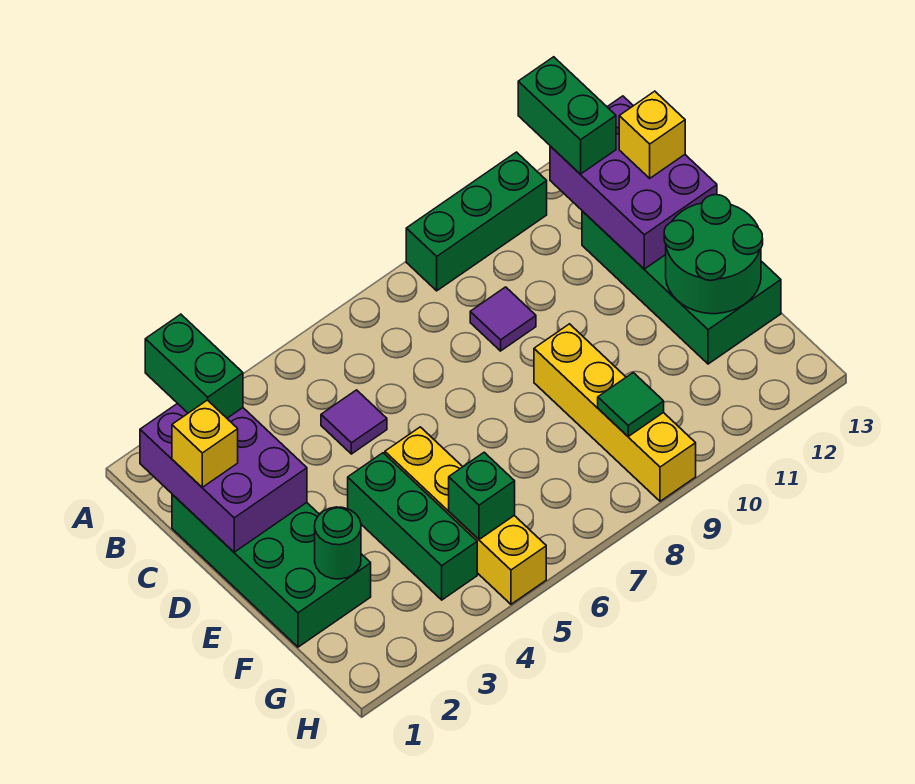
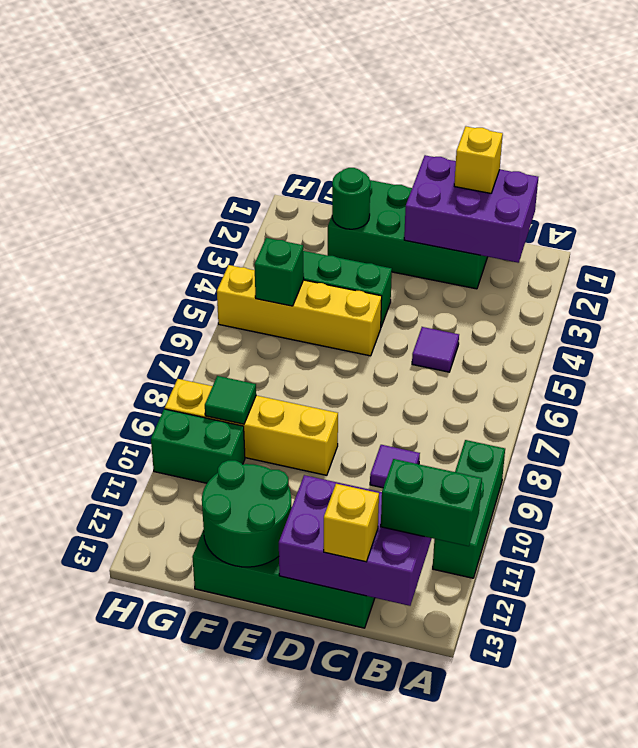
green brick A2:B2 level 3 -> green brick G10:H10 level 1

